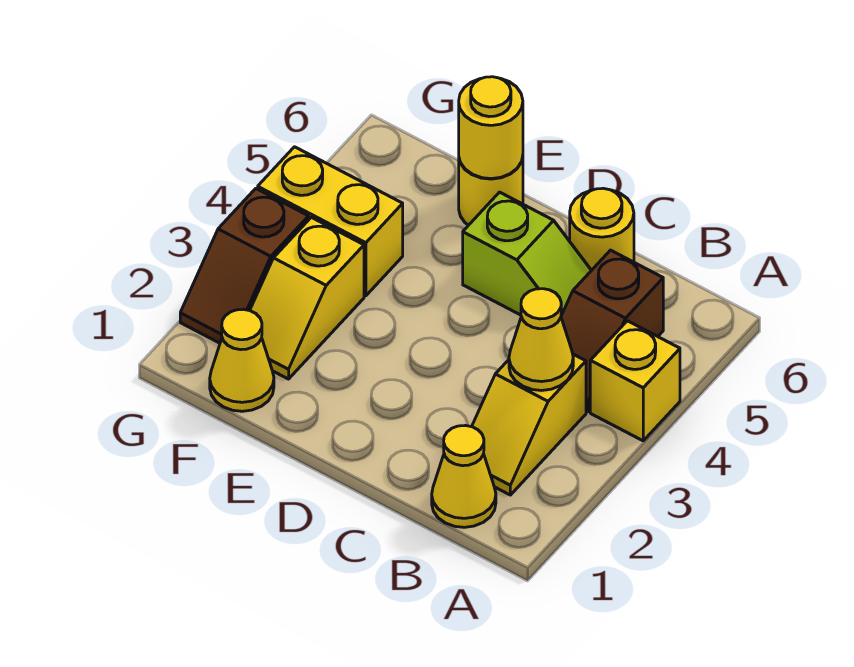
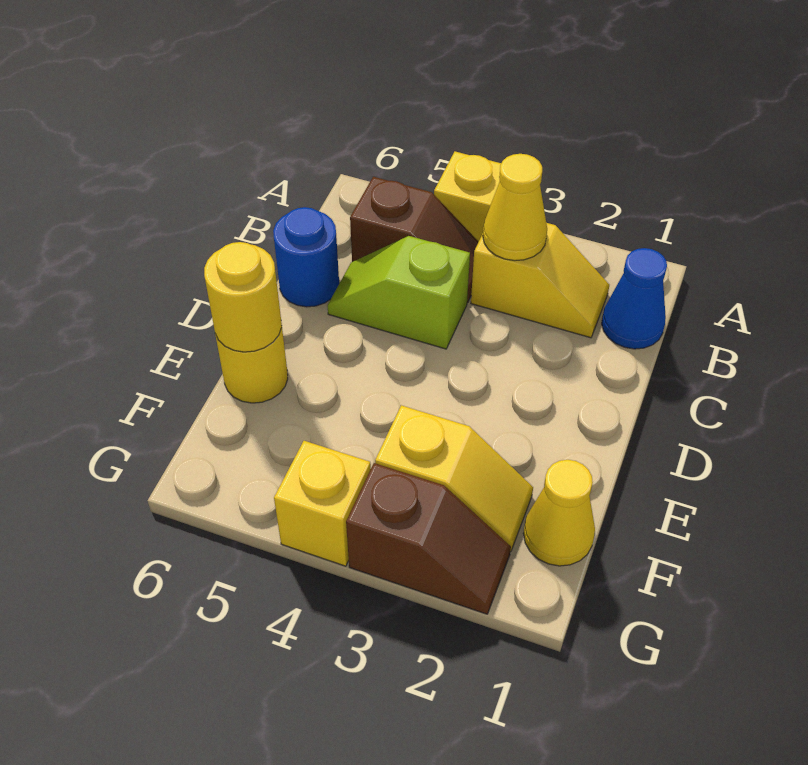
yellow cone B1 level 1 -> blue cone B1 level 1
lime slope C5:D5 level 1 top D -> lime slope C4:C5 level 1 top 4
yellow round brick C6 level 1 -> blue round brick C6 level 1
yellow brick F4:G4 level 1 -> yellow brick G4 level 1

